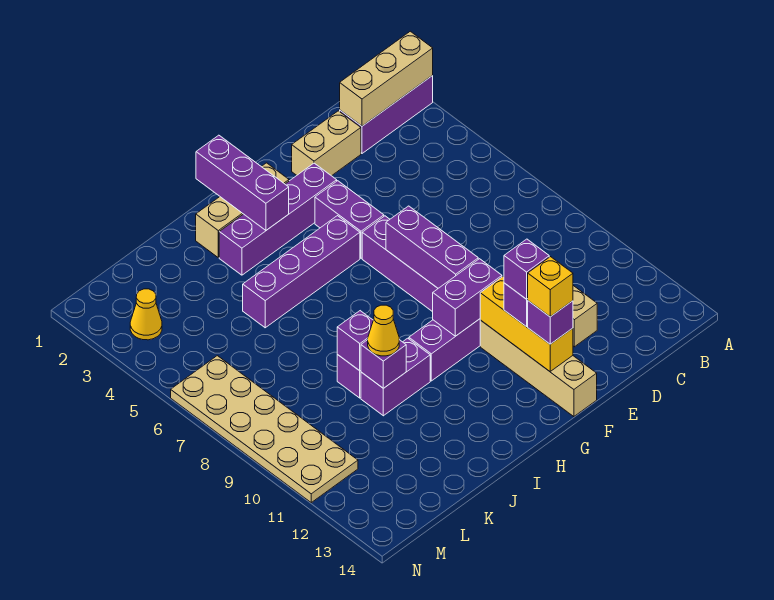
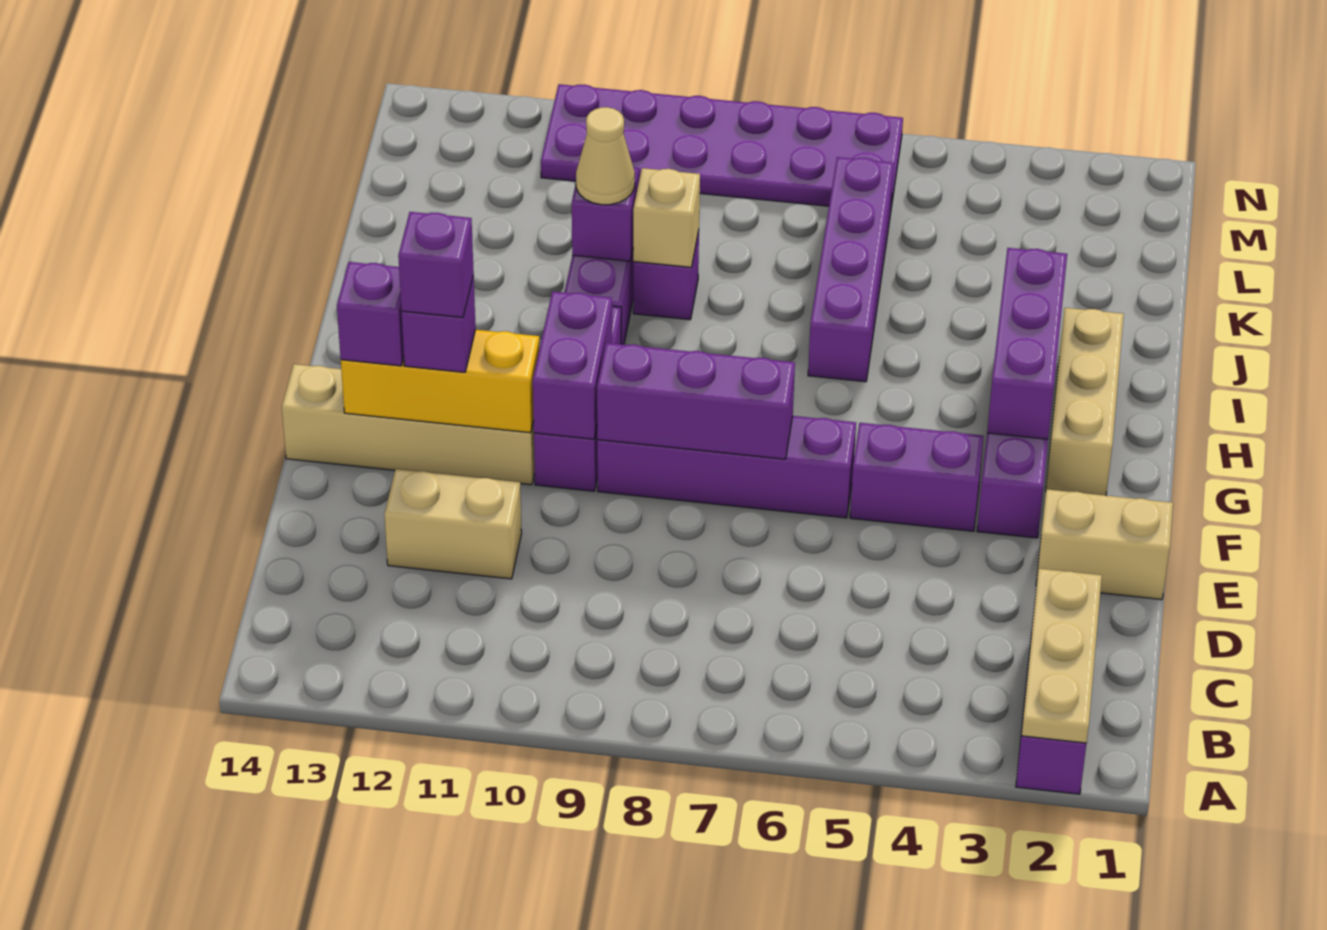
tan brick A2:C2 level 2 -> tan plate A2:C2 level 2
tan brick D2:E2 level 1 -> tan brick E1:E2 level 1
yellow brick F13 level 4 -> none
purple brick G5:J5 level 1 -> purple brick I6:L6 level 1
purple brick H1:H3 level 2 -> purple brick G3:I3 level 2
purple brick J9 level 2 -> tan brick J9 level 2
yellow cone J10 level 3 -> tan cone J10 level 3
yellow cone M3 level 1 -> none
tan plate M6:N11 level 1 -> purple plate M6:N11 level 1

